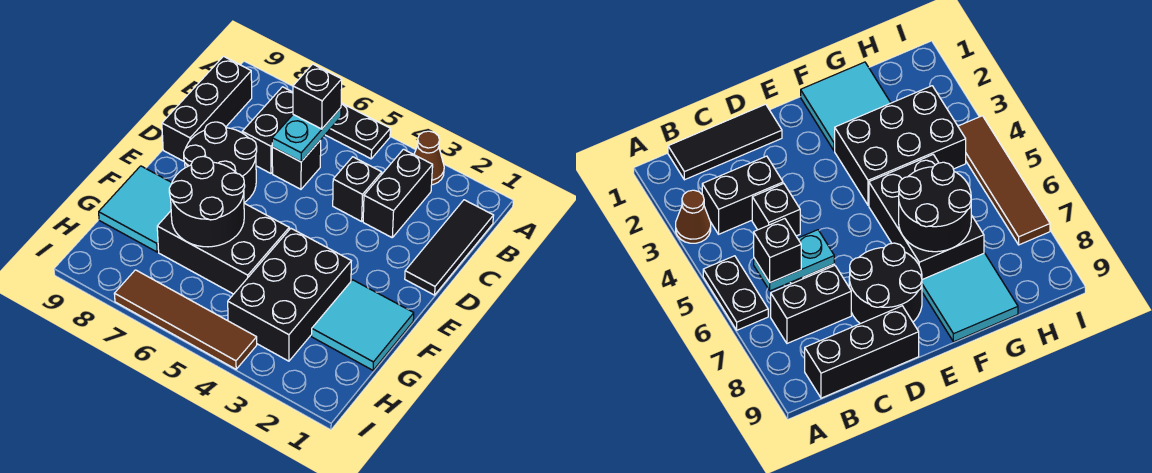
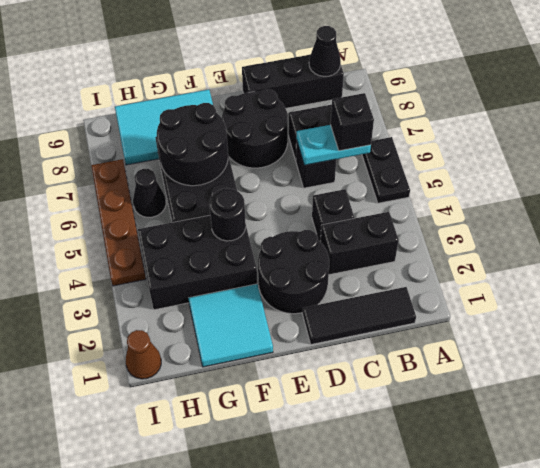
brown cone A3 level 1 -> brown cone I1 level 1
none -> black cone B9 level 2
none -> black round brick D2:E3 level 1
none -> black round brick F4 level 2
cyan tile F8:G9 level 1 -> cyan tile F8:H9 level 1
none -> black cone H6 level 1
brown tile I4:I7 level 1 -> brown plate I4:I7 level 1

